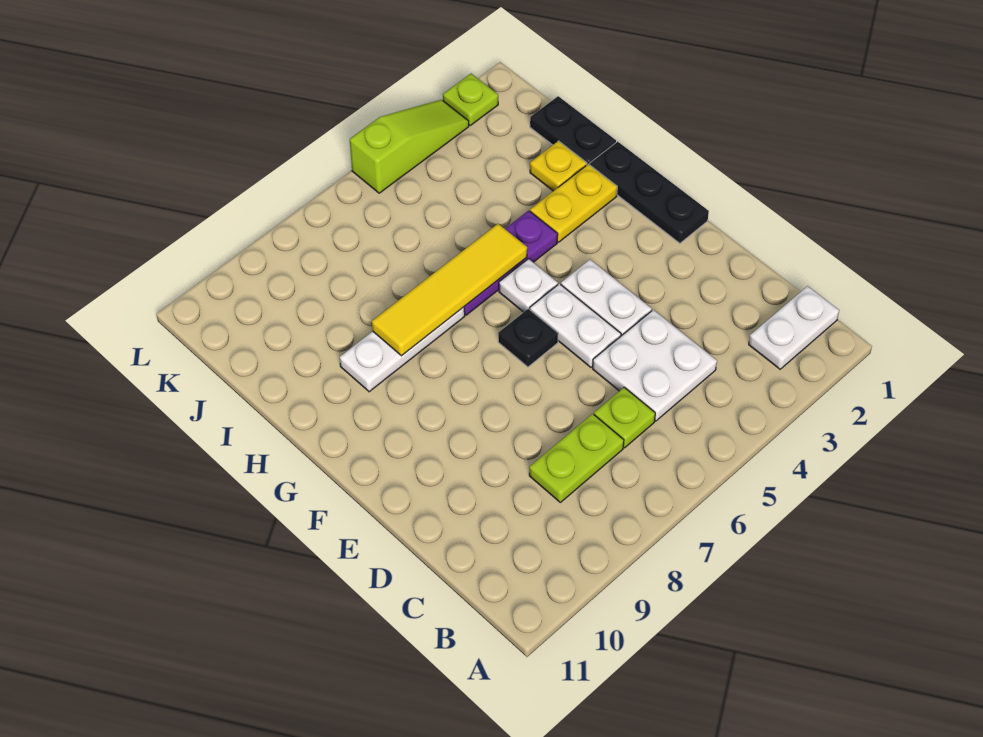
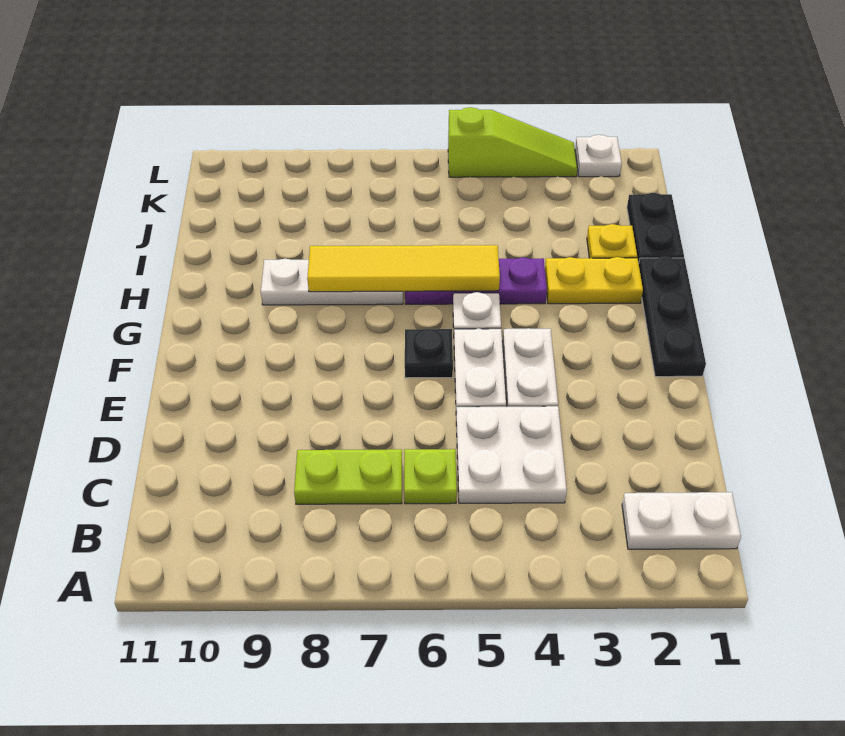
lime plate L2 level 1 -> white plate L2 level 1

